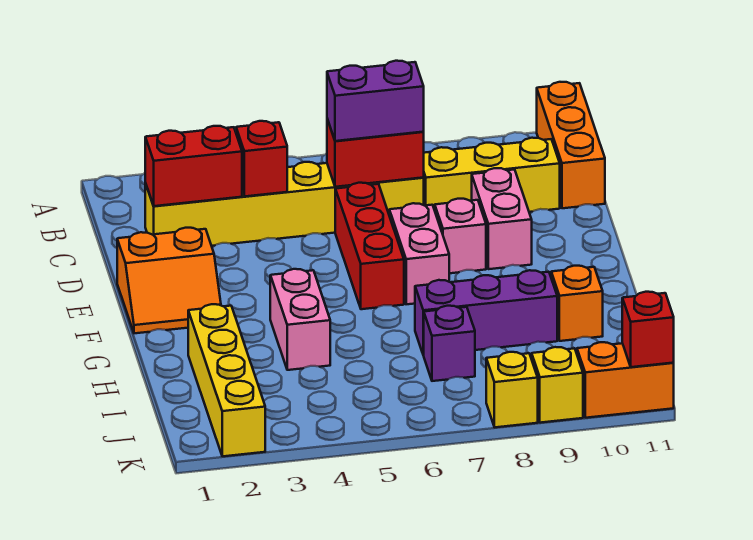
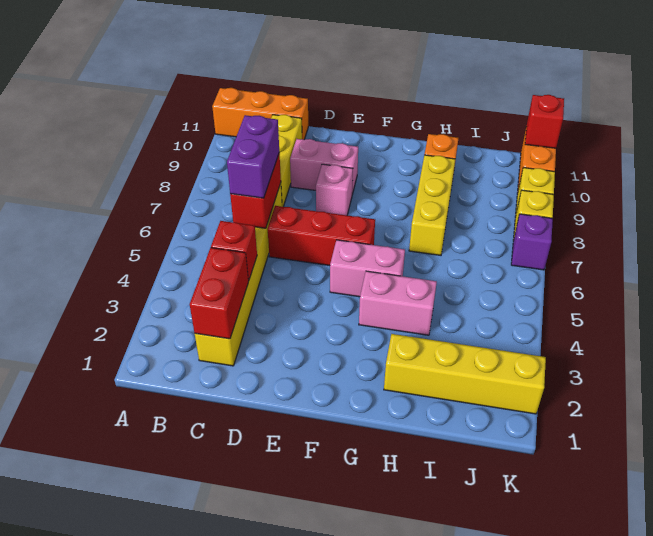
orange slope E1:F2 level 1 top E -> none
pink brick E7:F7 level 1 -> pink brick F5:G5 level 1
purple brick H7:H9 level 1 -> yellow brick H7:H9 level 1
purple brick I7 level 1 -> purple brick K7 level 1

